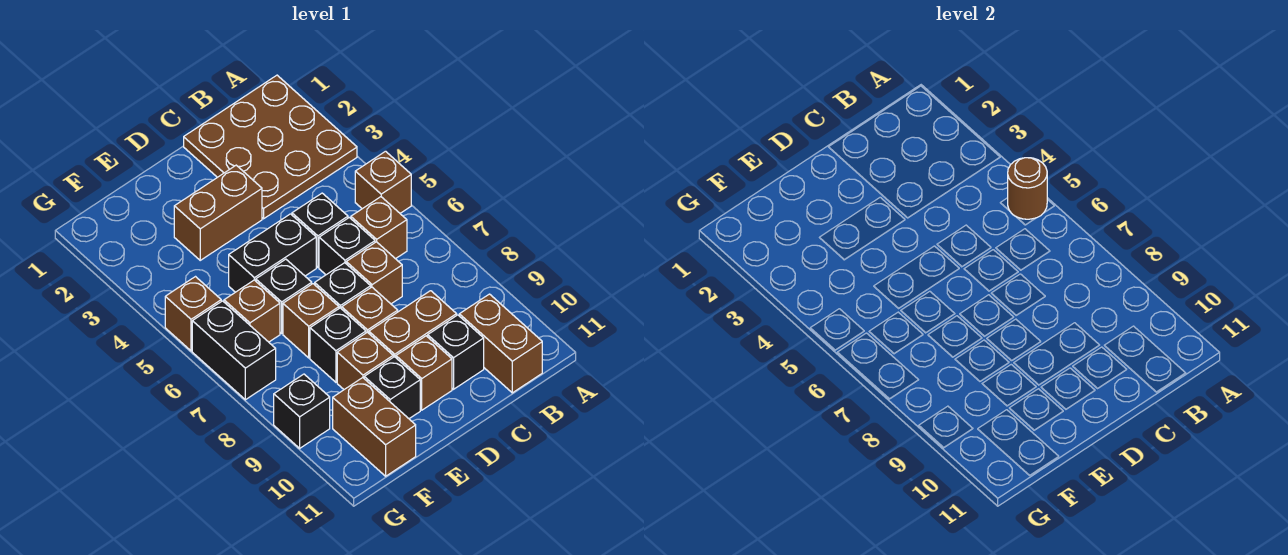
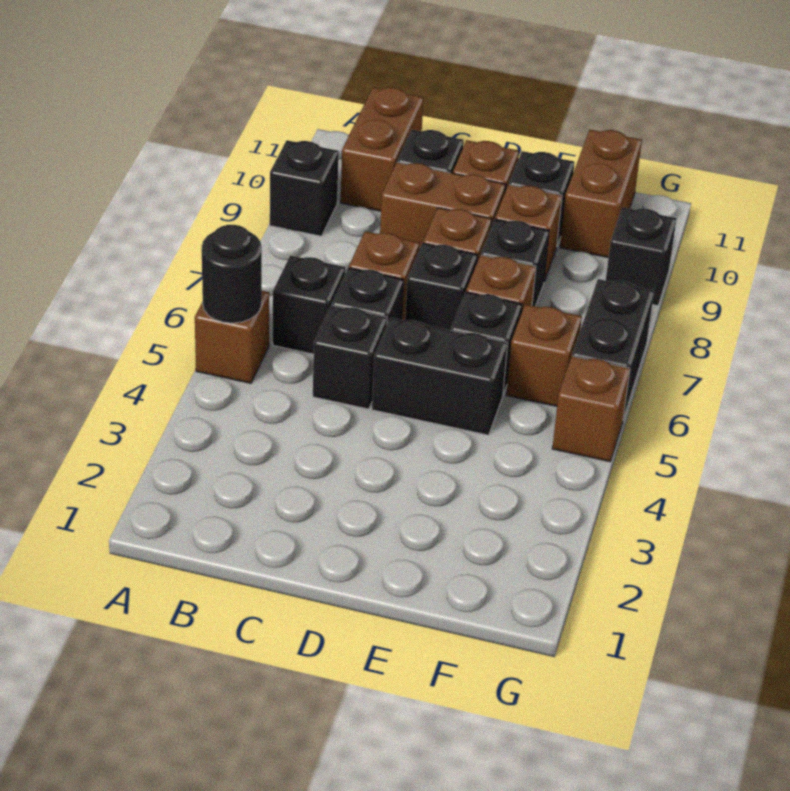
brown plate A1:C3 level 1 -> none
brown round brick A5 level 2 -> black round brick A5 level 2
none -> black brick A9 level 1
brown brick B6 level 1 -> black brick B6 level 1
brown brick D3:E3 level 1 -> none

